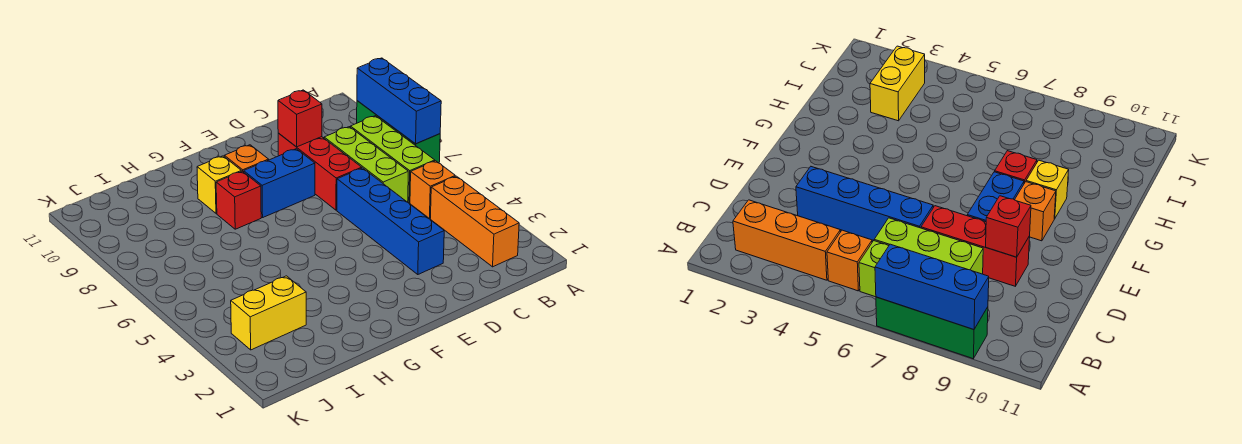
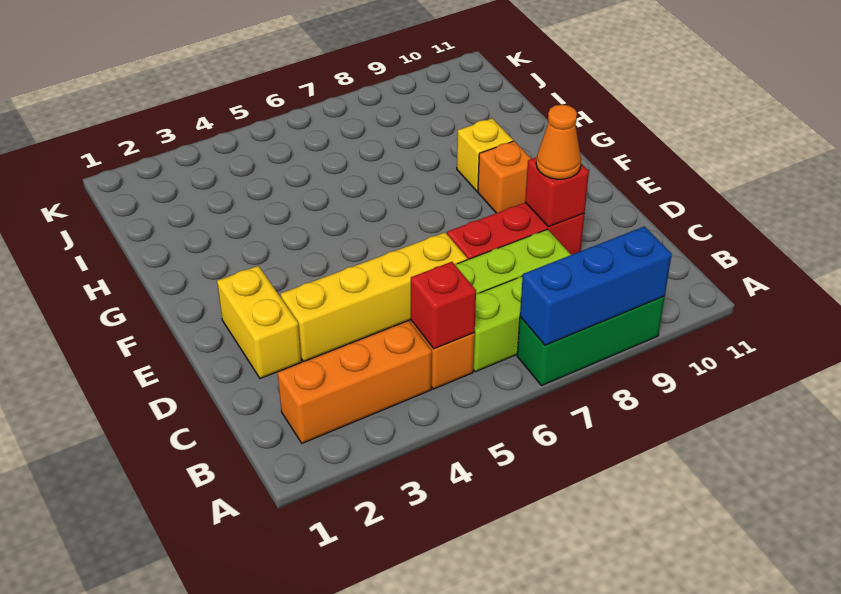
blue brick D3:D6 level 1 -> yellow brick D3:D6 level 1
none -> orange cone D9 level 3
blue brick E8:F8 level 1 -> none
red brick G8 level 1 -> red brick B5 level 2
yellow brick I3:J3 level 1 -> yellow brick D2:E2 level 1

